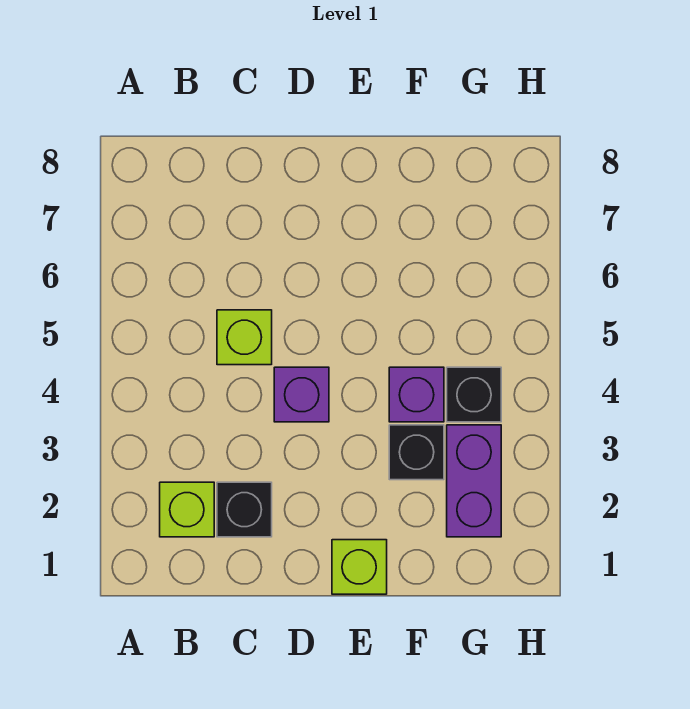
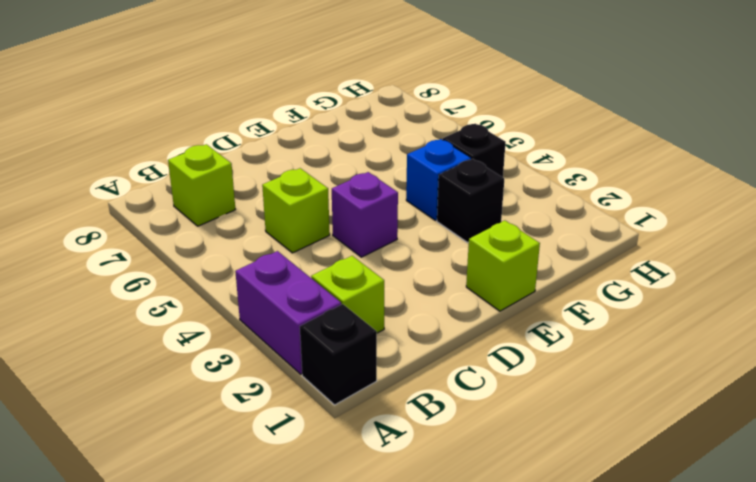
none -> lime brick B7 level 1
black brick C2 level 1 -> black brick A1 level 1
purple brick F4 level 1 -> blue brick F4 level 1
purple brick G2:G3 level 1 -> purple brick A2:A3 level 1

